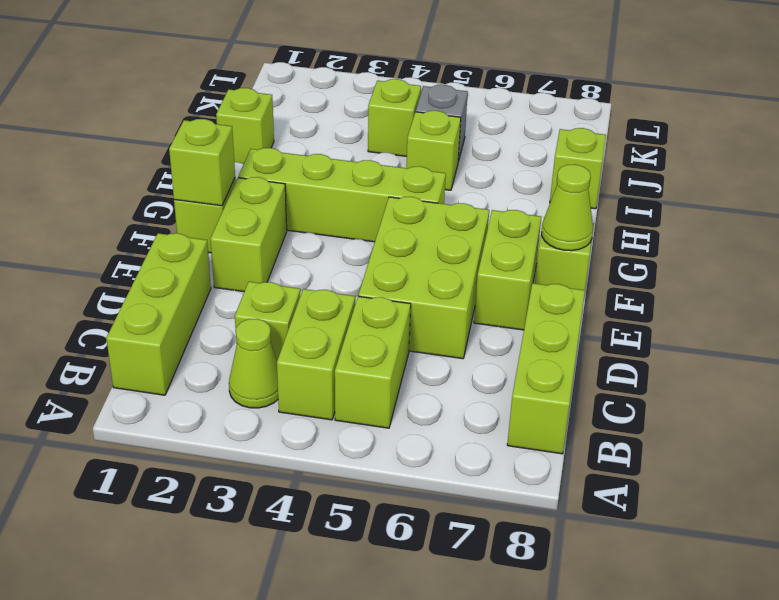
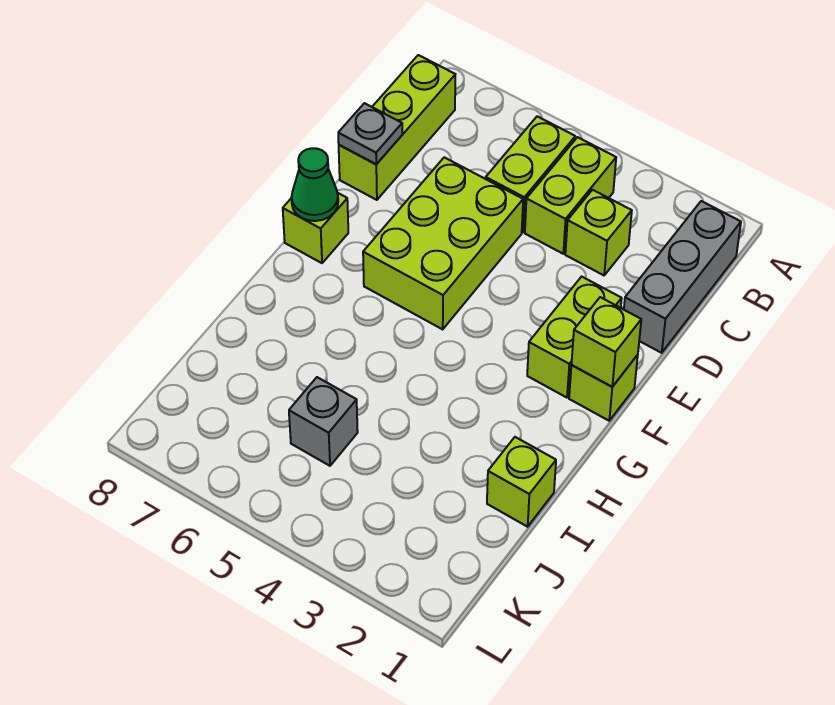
lime brick B1:D1 level 1 -> grey brick B1:D1 level 1
lime cone B3 level 1 -> none
none -> grey plate D8 level 2
lime brick E7:F7 level 1 -> none
lime cone F8 level 2 -> green cone F8 level 2
lime brick G2:G5 level 1 -> none
lime brick I5 level 1 -> none
lime brick I8 level 1 -> none
lime brick J4 level 1 -> none

